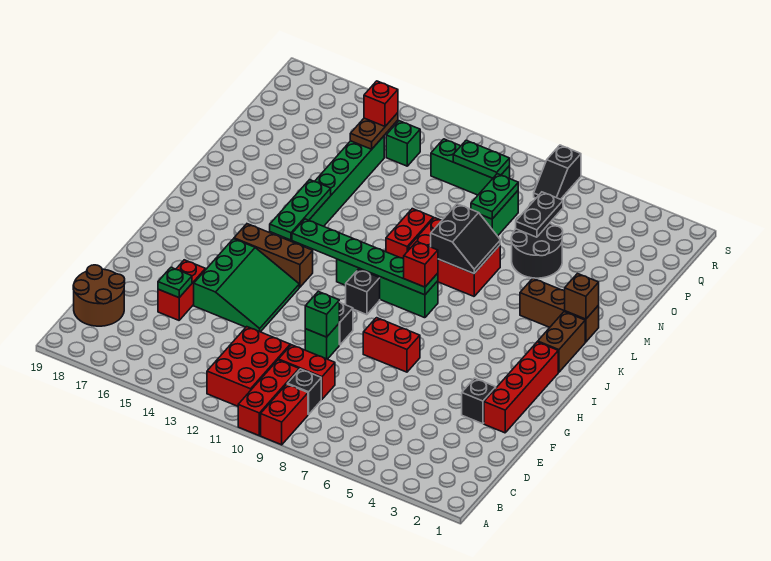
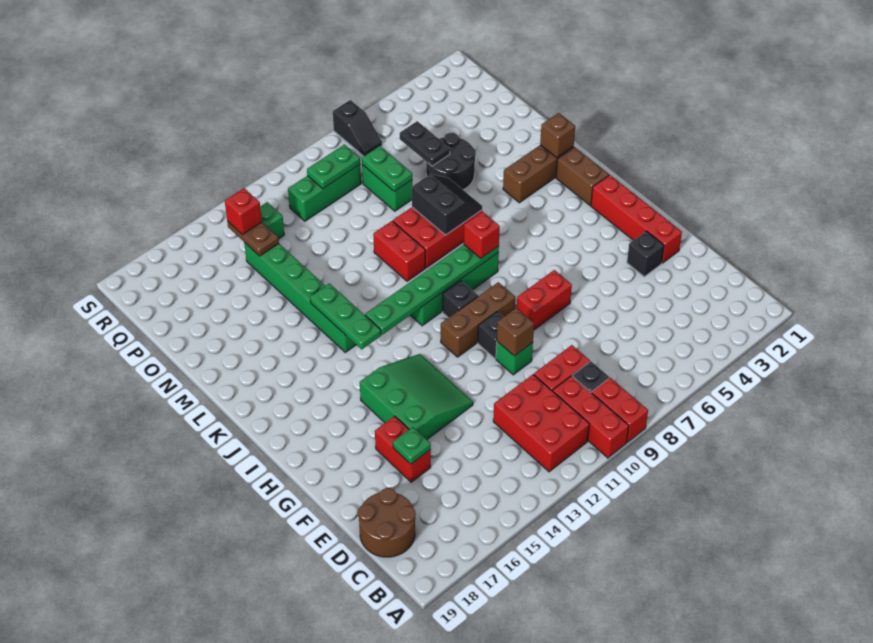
green brick F10 level 2 -> brown brick F10 level 2
brown brick I13:I15 level 1 -> brown brick H9:H11 level 1

